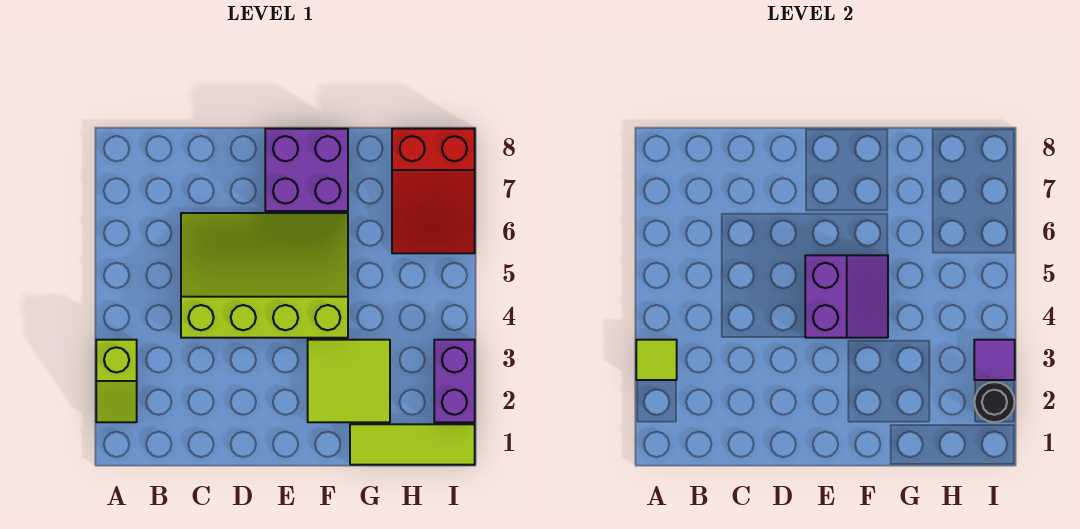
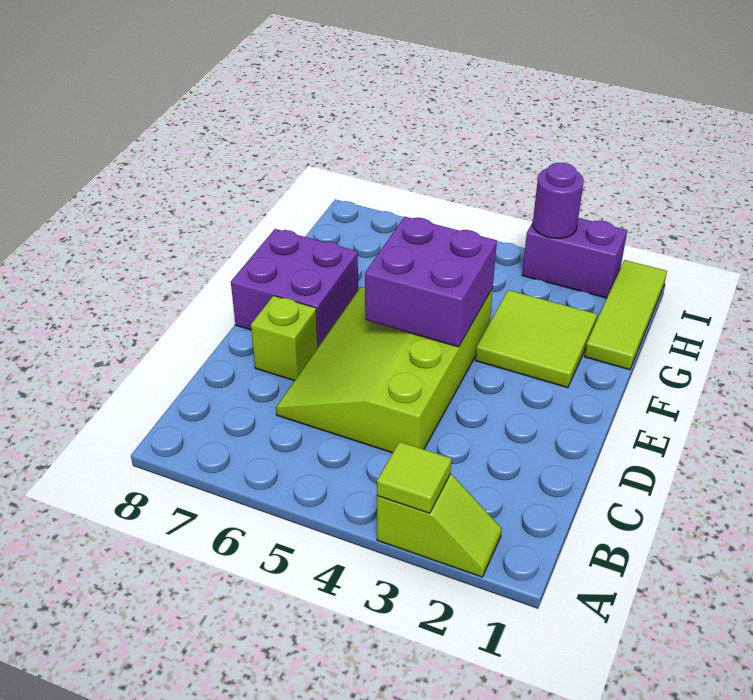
none -> lime brick D7 level 1
purple slope E4:F5 level 2 top E -> purple brick E4:F5 level 2
red slope H6:I8 level 1 top 8 -> none
black round brick I2 level 2 -> none
purple tile I3 level 2 -> purple round brick I3 level 2

